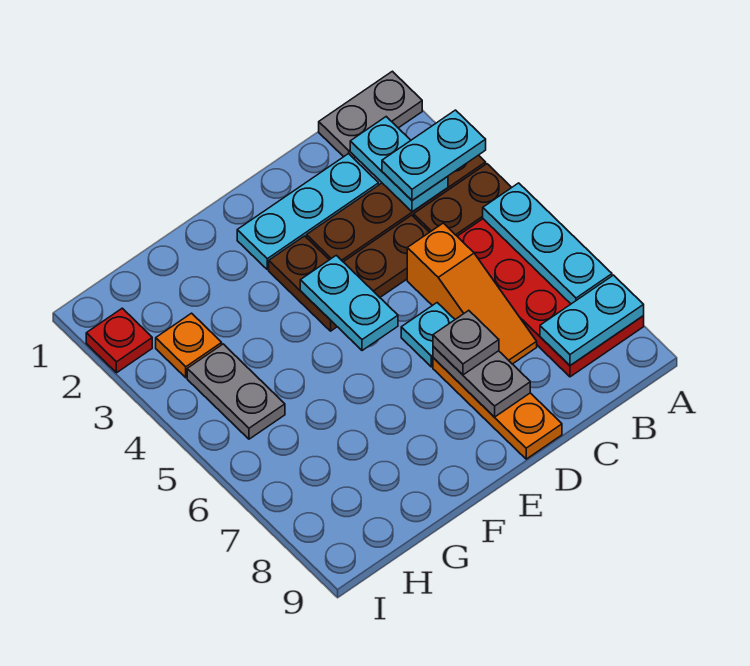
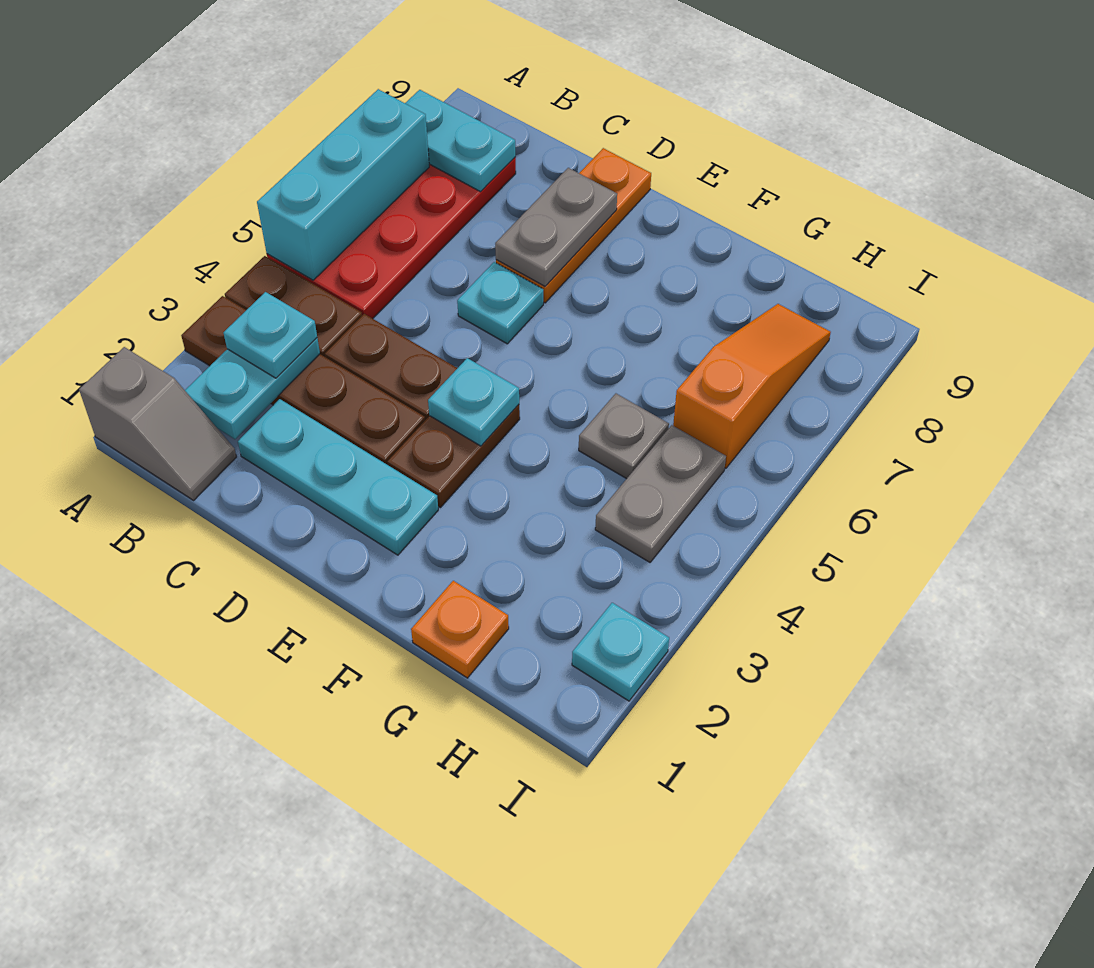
grey plate A1:B1 level 1 -> grey slope A1:B1 level 1 top A
cyan plate A3:B3 level 3 -> cyan plate B3 level 3
cyan plate A5:A7 level 2 -> cyan brick A5:A7 level 2
orange slope C5:C7 level 1 top 5 -> orange slope H6:H8 level 1 top 6
grey plate D7 level 3 -> grey plate G5 level 1
cyan plate E4:E5 level 2 -> cyan plate E4 level 2
orange plate H3 level 1 -> orange plate G1 level 1
red plate I2 level 1 -> cyan plate I2 level 1

